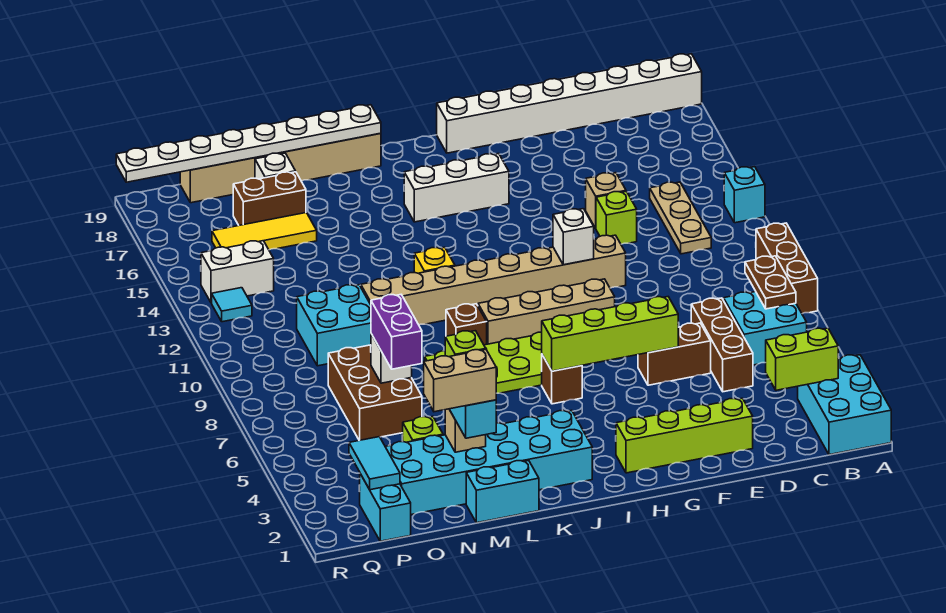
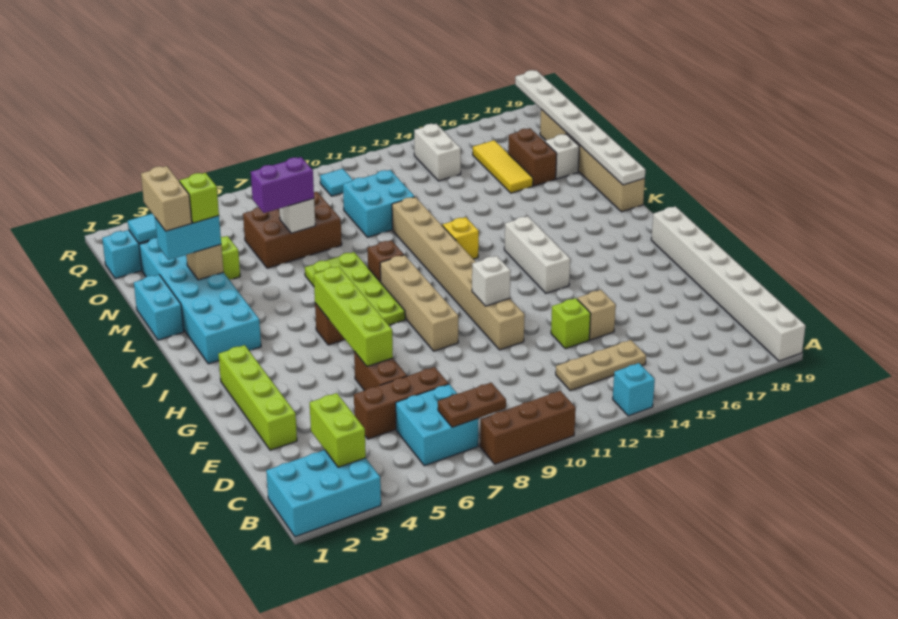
white brick H16:J16 level 1 -> white brick H14:J14 level 1
cyan tile Q13 level 1 -> cyan tile Q10 level 1

